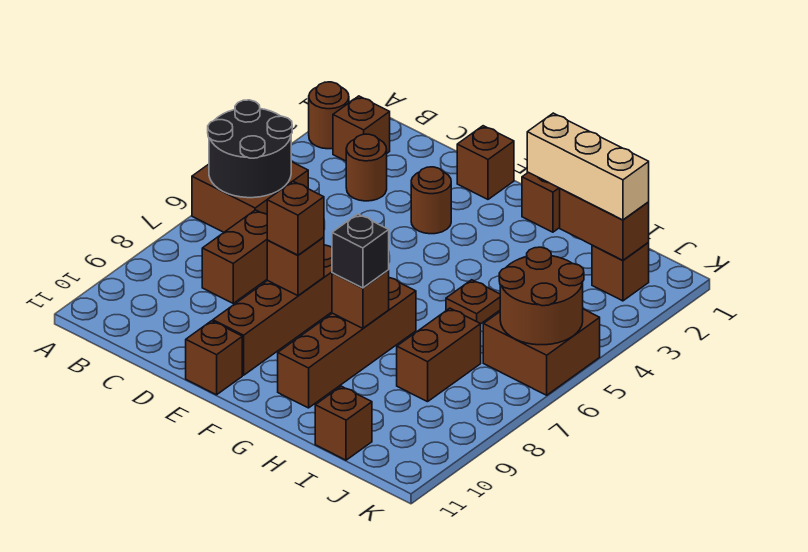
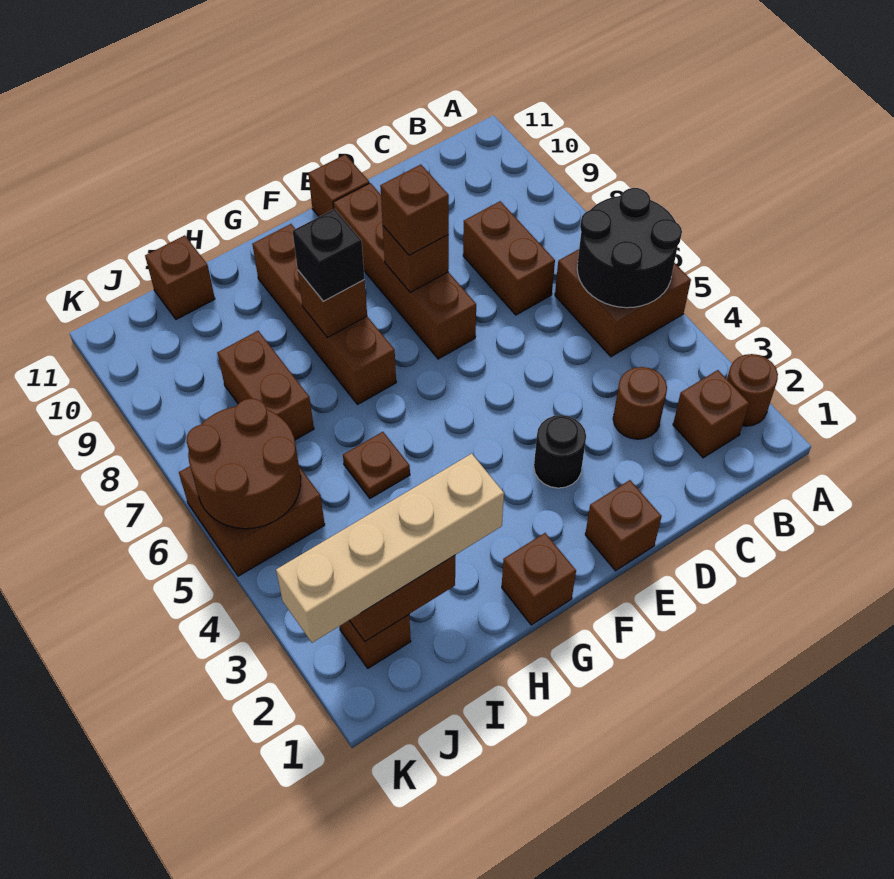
brown round brick E3 level 1 -> black round brick E3 level 1
tan brick H2:J2 level 3 -> tan brick H2:K2 level 3

